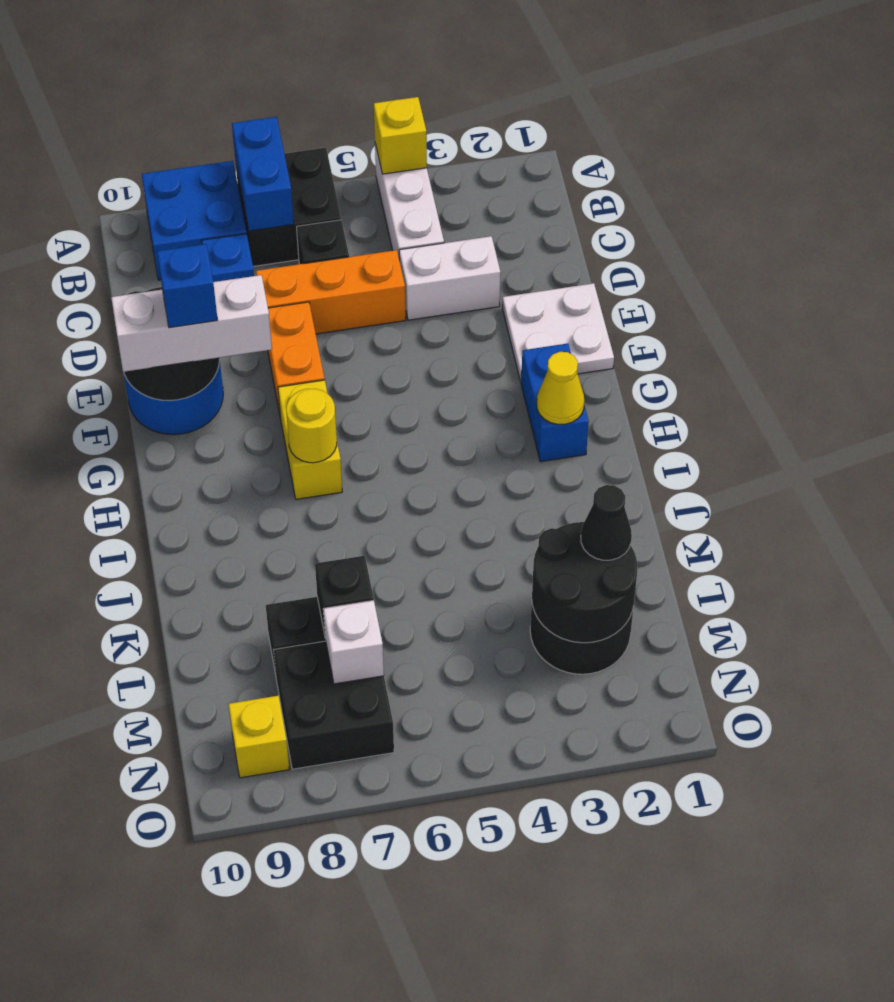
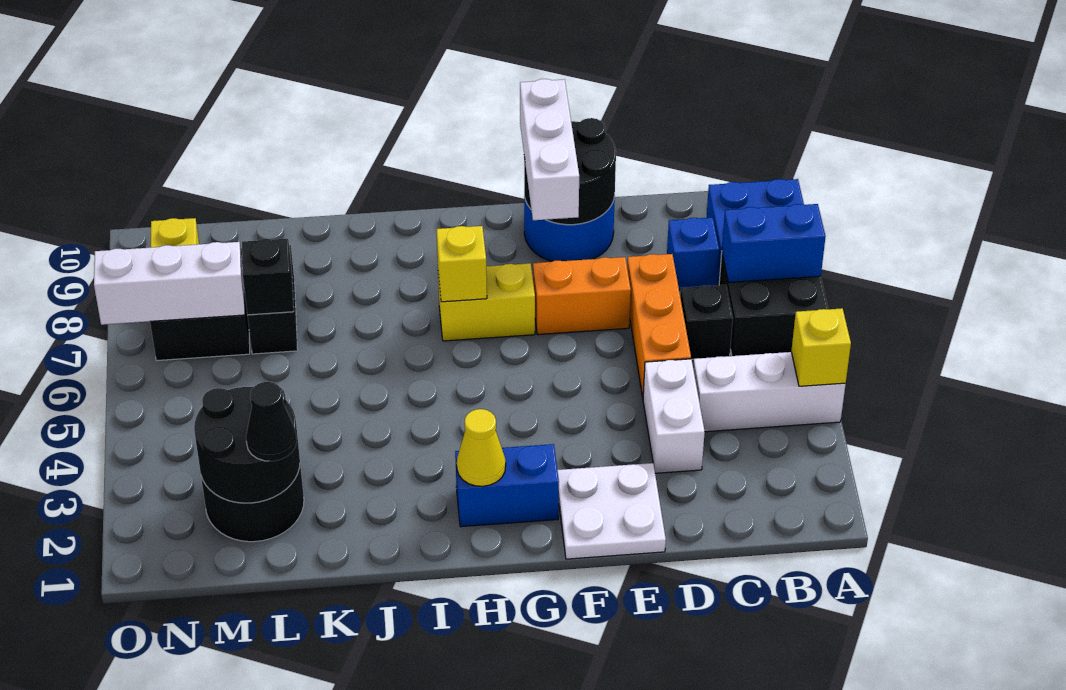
blue brick F9 level 4 -> none
yellow round brick H7 level 2 -> yellow brick H7 level 2
white brick M7 level 2 -> white brick M7:O7 level 2

